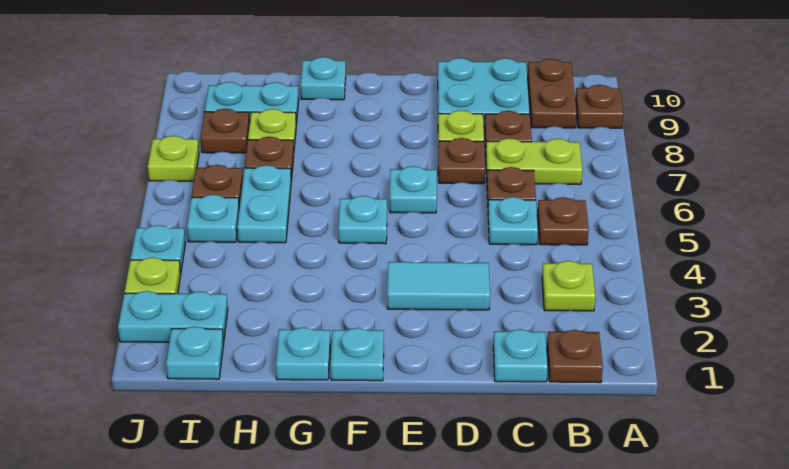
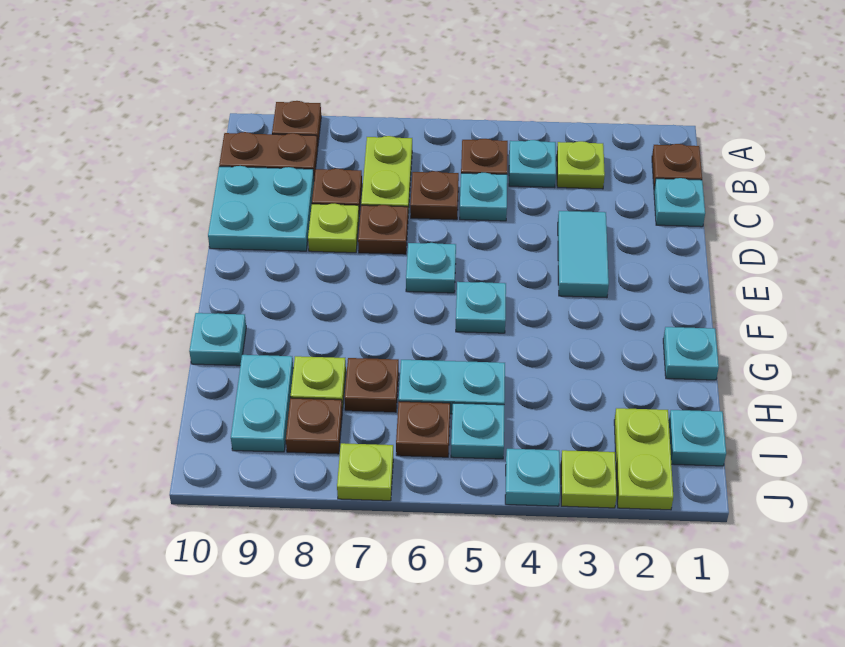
cyan plate F1 level 1 -> cyan plate B4 level 1
cyan plate I2:J2 level 1 -> lime plate I2:J2 level 1

